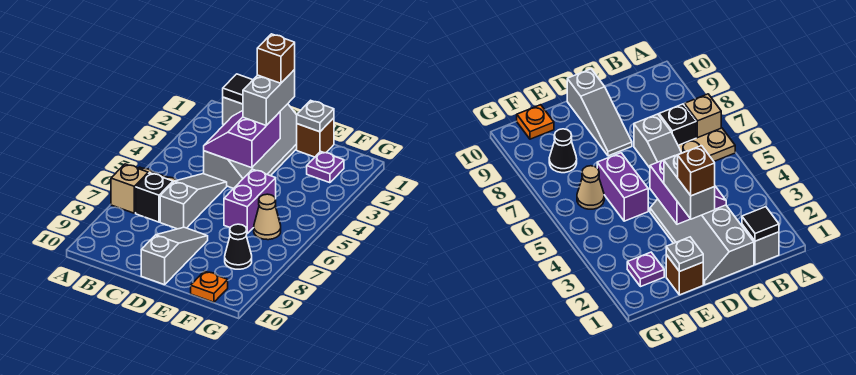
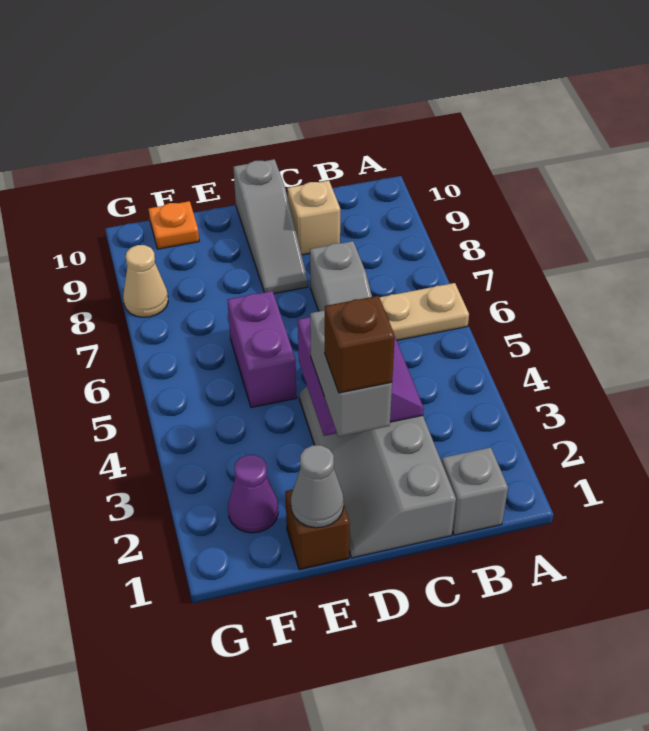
tan brick A7 level 1 -> tan brick C9 level 1
black tile B1 level 2 -> none
black brick B7 level 1 -> none
grey plate E1 level 2 -> grey cone E1 level 2
purple plate F2 level 1 -> purple cone F2 level 1
tan cone F6 level 1 -> tan cone G8 level 1
black cone F8 level 1 -> none

